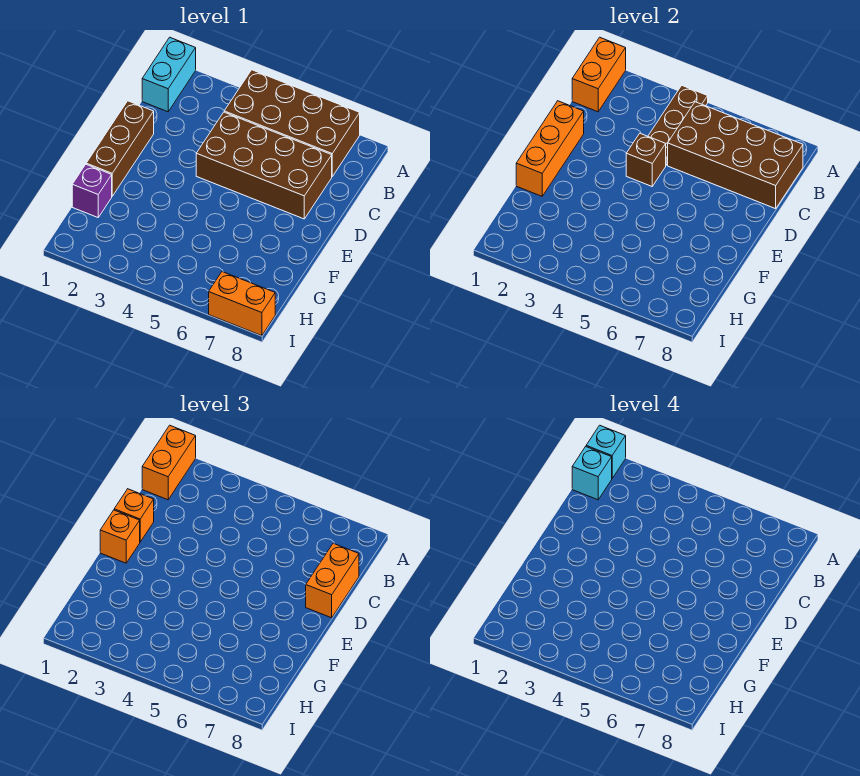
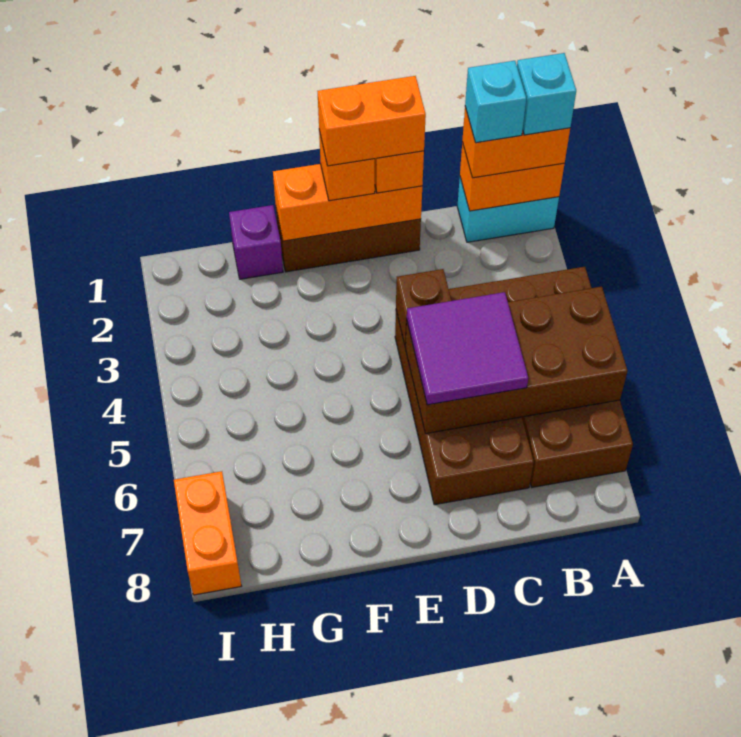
brown brick B5:C8 level 2 -> brown brick A5:D6 level 2
none -> purple tile C5:D6 level 3
orange brick C8:D8 level 3 -> orange brick D1:E1 level 4

